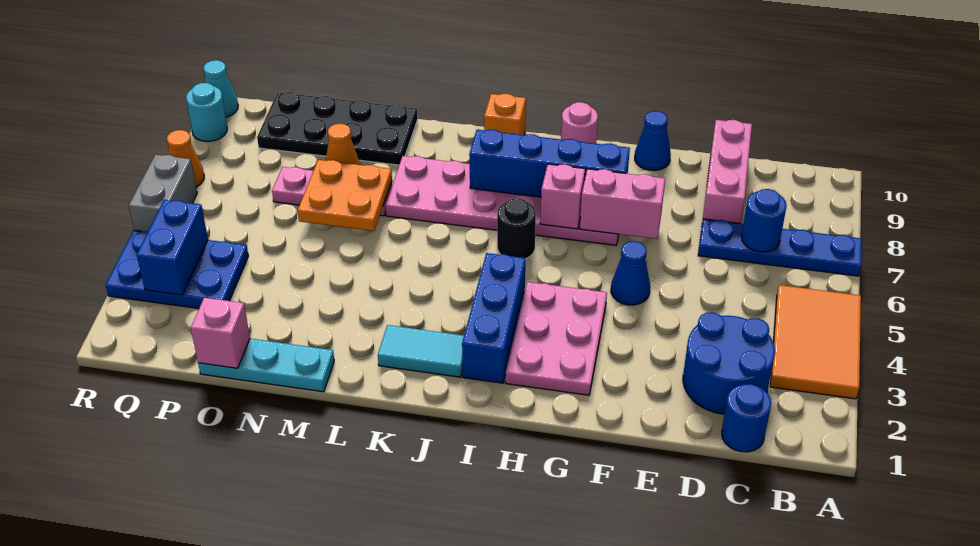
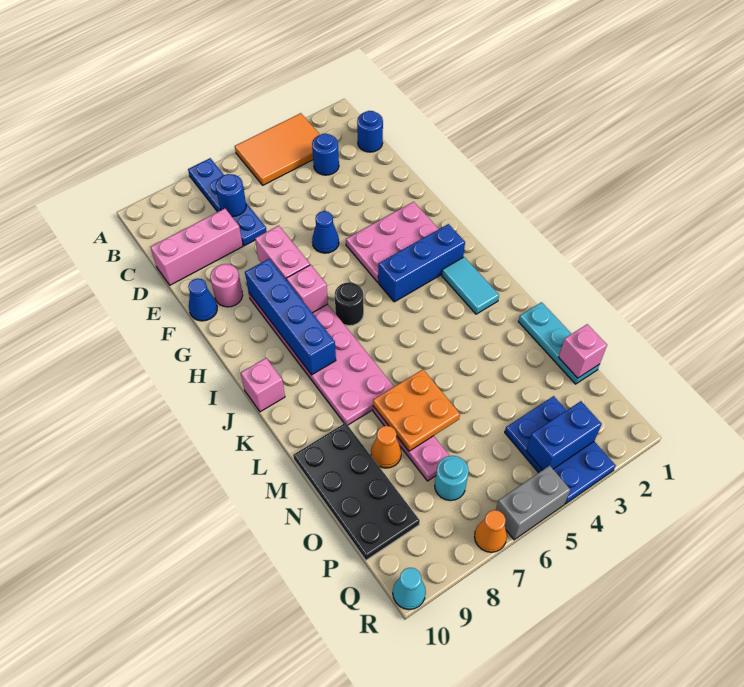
blue round brick C2:D3 level 1 -> blue round brick C3 level 1
pink round brick H10 level 1 -> pink round brick F9 level 1
orange brick J10 level 1 -> pink brick J10 level 1
cyan round brick R9 level 1 -> cyan round brick P7 level 1

